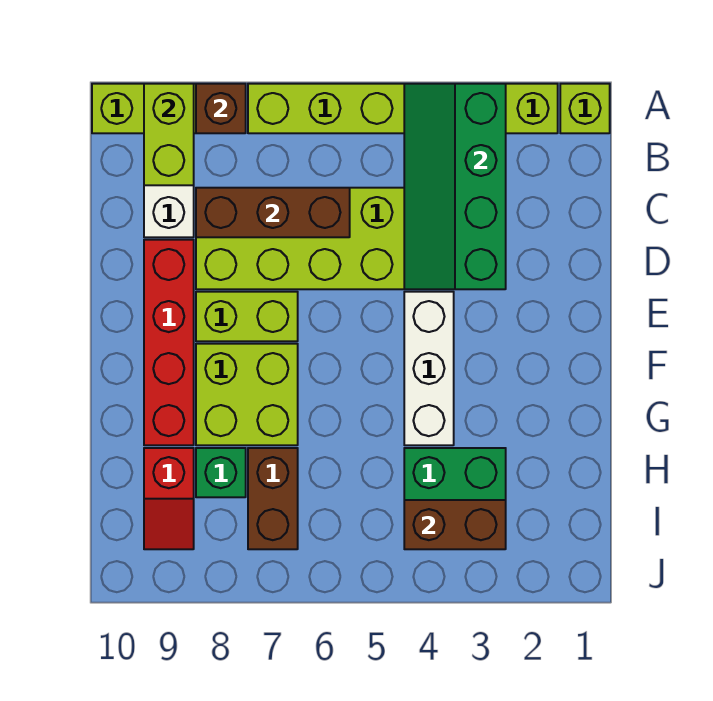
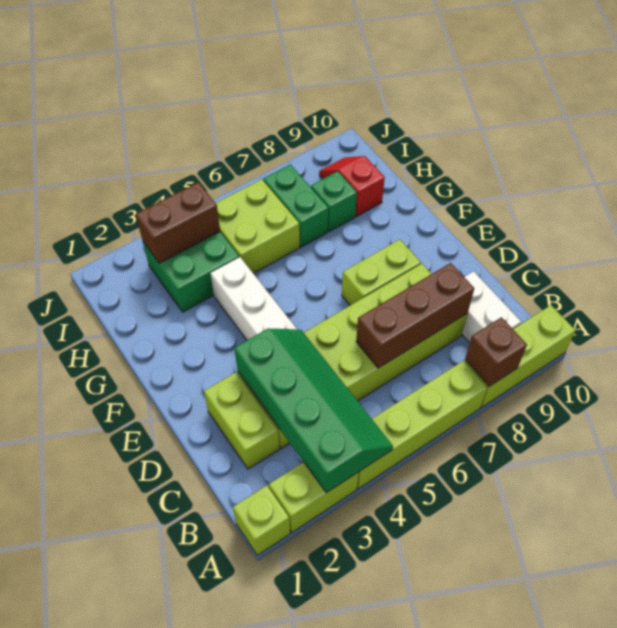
lime brick A9:B9 level 2 -> lime brick C2:D2 level 1
red brick D9:G9 level 1 -> none
lime brick F7:G8 level 1 -> lime brick H5:I6 level 1
brown brick H7:I7 level 1 -> green brick H7:I7 level 1

